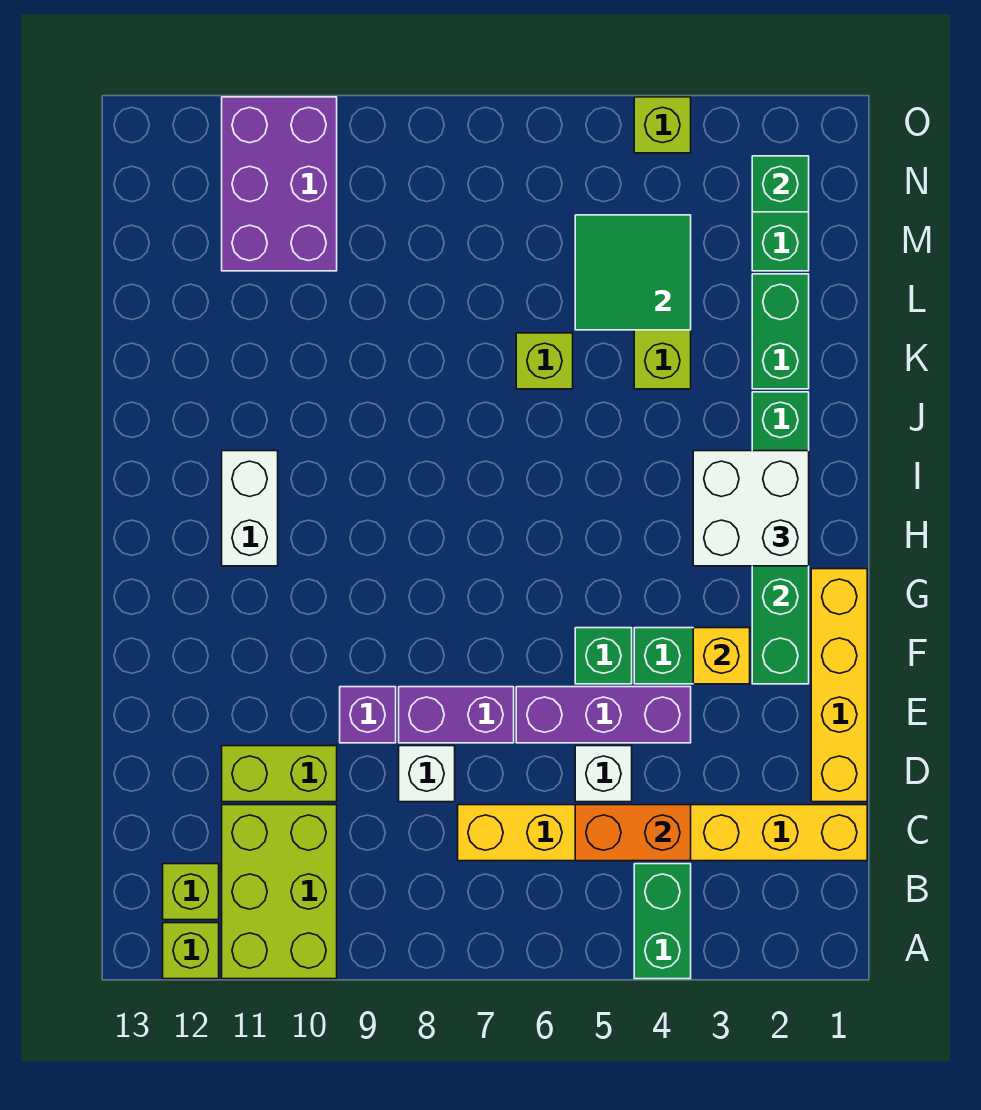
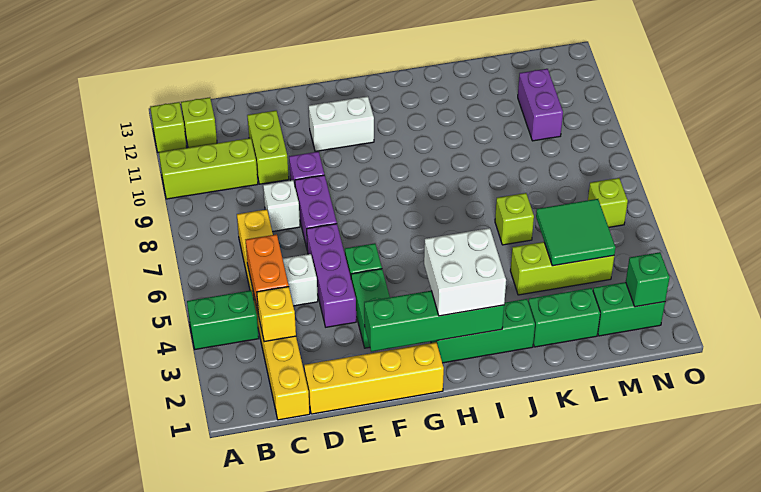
lime brick A10:C11 level 1 -> lime brick A10:C10 level 1
yellow brick F3 level 2 -> yellow brick C3 level 2
white brick H11:I11 level 1 -> white brick F11:G11 level 1
purple brick M10:O11 level 1 -> purple brick M10:M11 level 1
lime brick O4 level 1 -> lime brick N6 level 1

